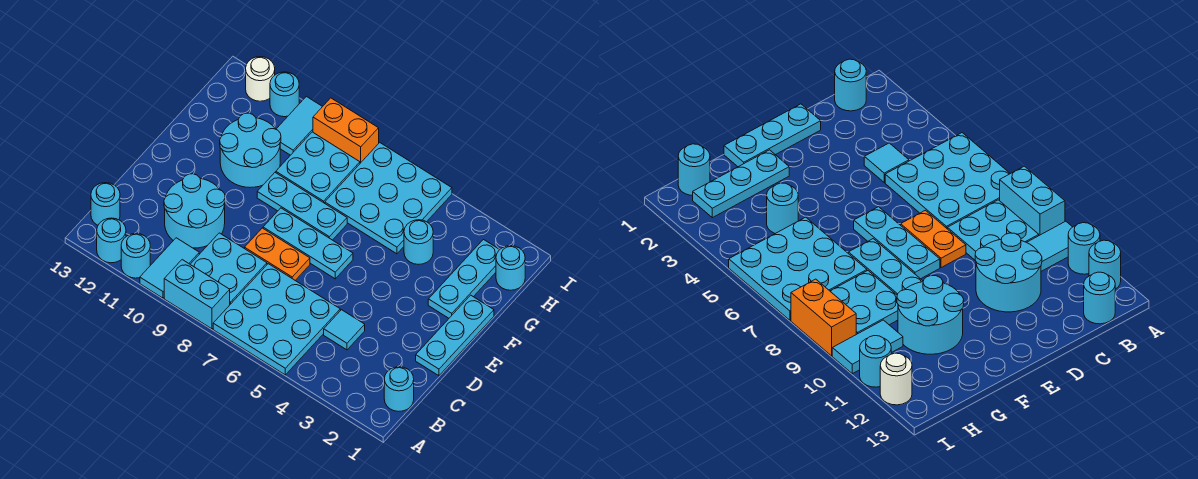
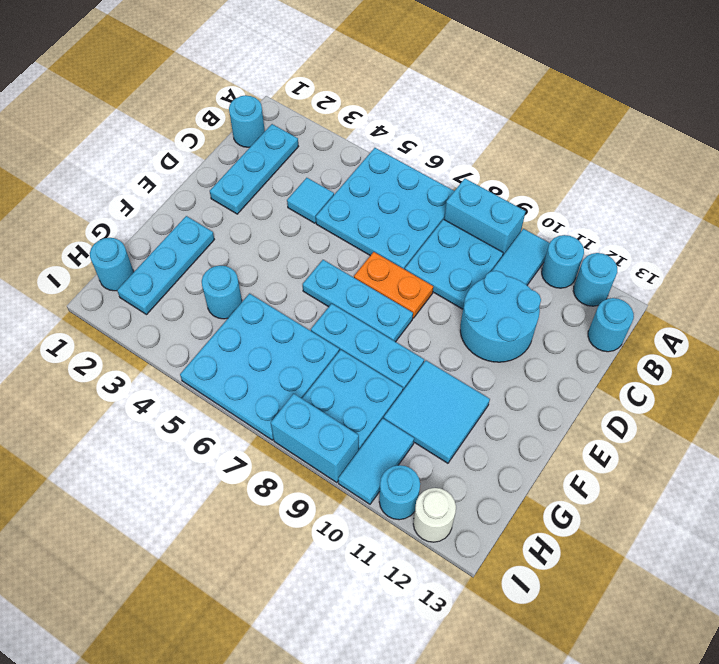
cyan plate D1:F1 level 1 -> cyan plate B2:D2 level 1
cyan round brick F10:G11 level 1 -> cyan tile F10:G11 level 1
orange brick I8:I9 level 1 -> cyan brick I8:I9 level 1

